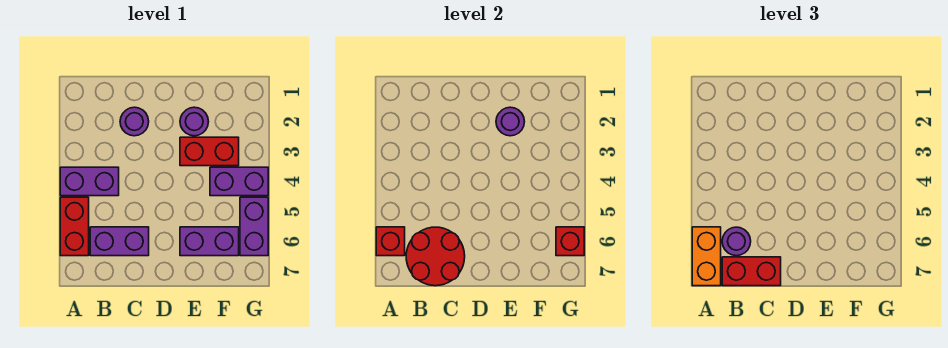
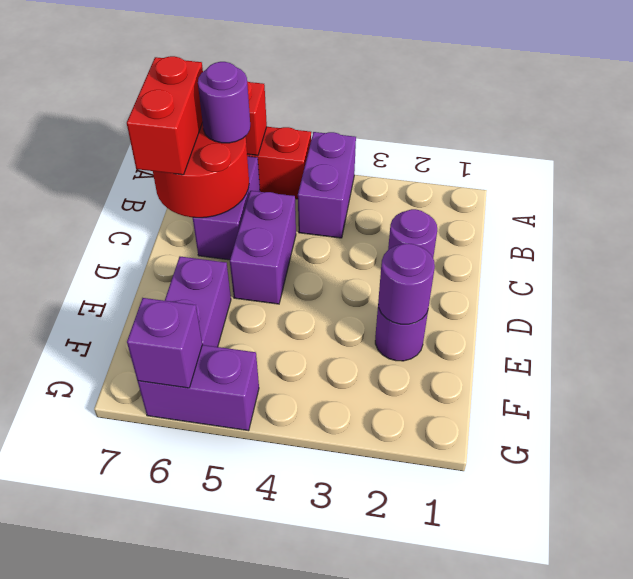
orange brick A6:A7 level 3 -> none
red brick E3:F3 level 1 -> none
purple brick F4:G4 level 1 -> purple brick C5:D5 level 1
red brick G6 level 2 -> purple brick G6 level 2

